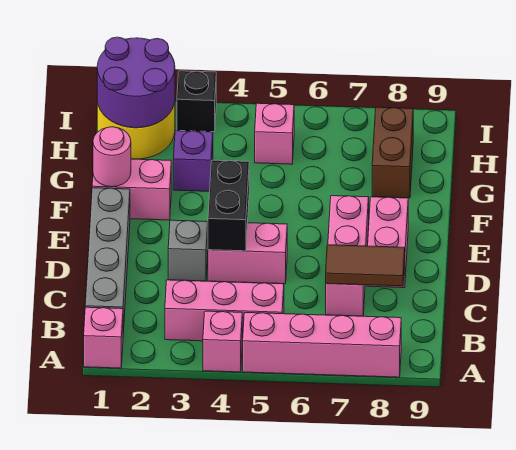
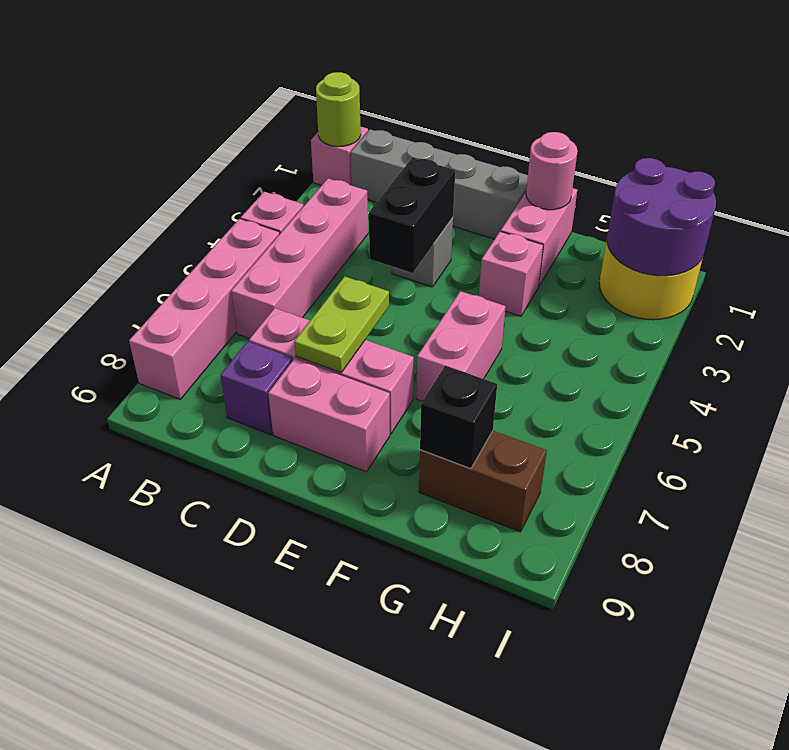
none -> lime round brick A1 level 2
pink brick B3:B5 level 1 -> pink brick B3:B6 level 1
brown tile C7:C8 level 2 -> none
pink brick D4:D5 level 1 -> pink brick F5:F6 level 1
black brick D4:E4 level 2 -> black brick D3:D4 level 2
none -> lime plate D6:D7 level 2
purple brick G3 level 1 -> purple brick C8 level 1
pink brick H5 level 1 -> pink brick F3 level 1
black brick I3 level 1 -> black brick G8 level 2

